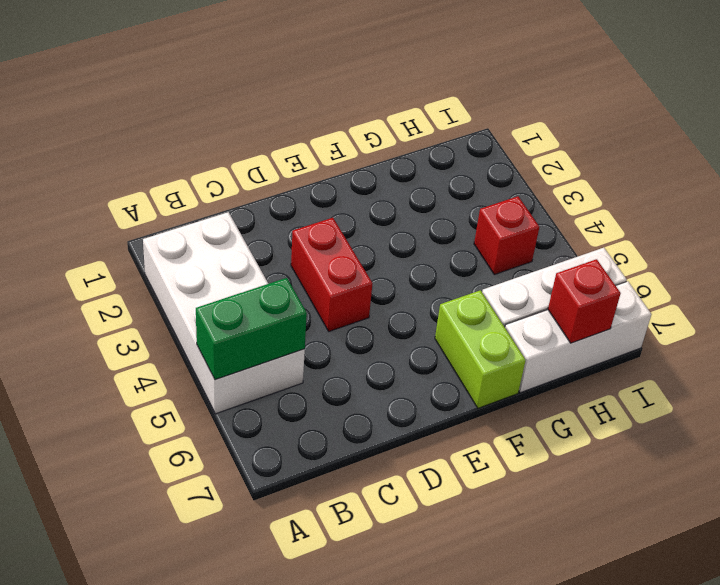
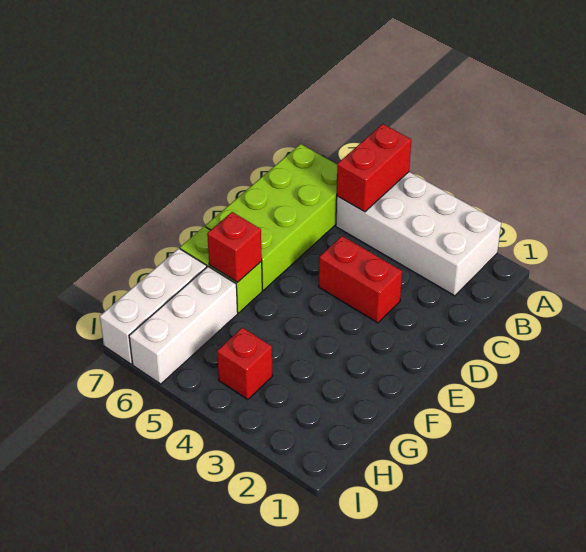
green brick A5:B5 level 2 -> red brick A5:B5 level 2
none -> lime brick B6:E7 level 1
red brick H7 level 2 -> red brick F6 level 2

